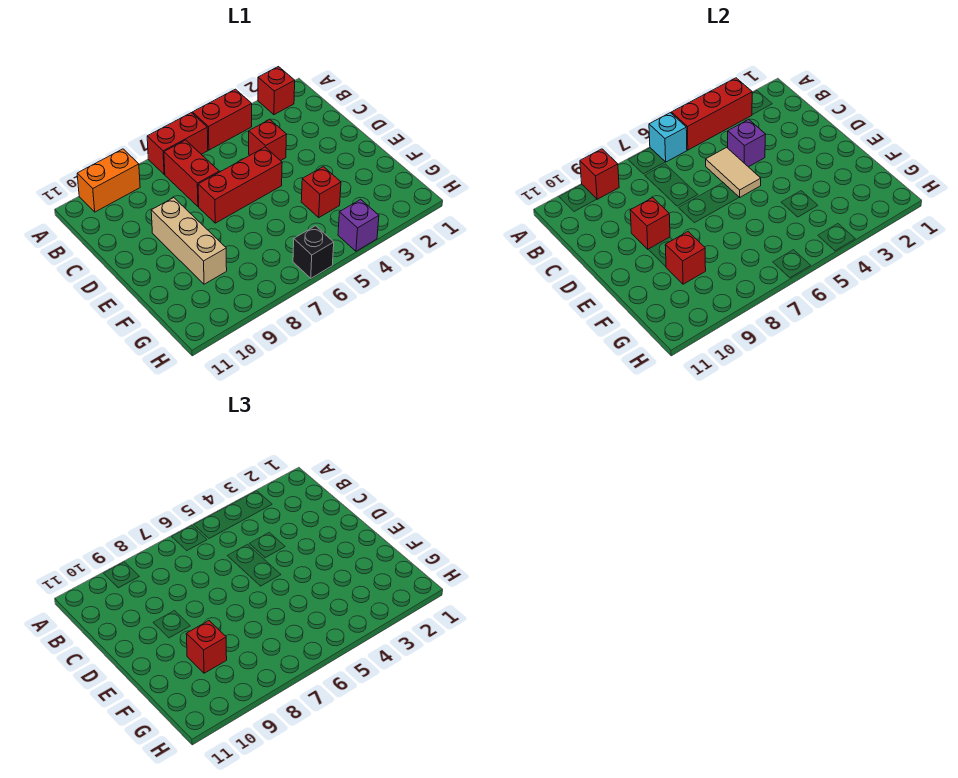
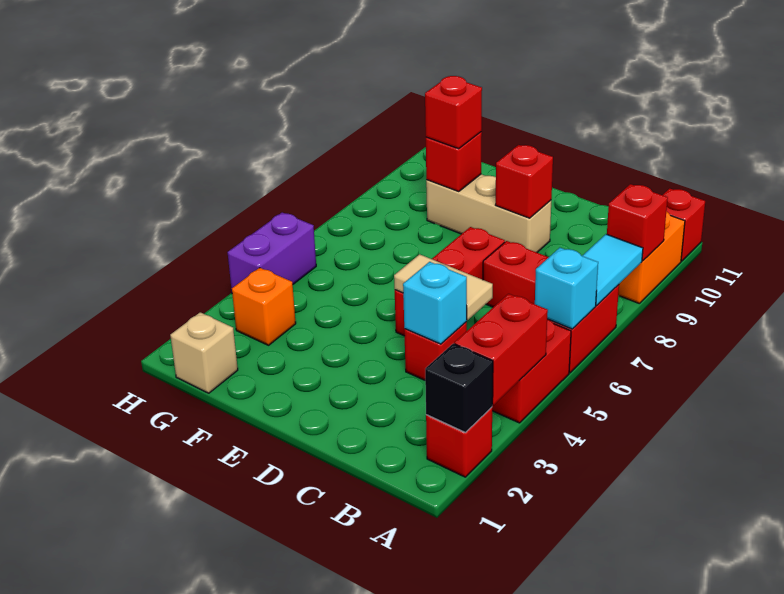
red brick A3:A5 level 2 -> red brick A3:A4 level 2
none -> cyan tile A7:A8 level 2
purple brick C4 level 2 -> cyan brick C4 level 2
red brick F4 level 1 -> red brick A11 level 1
none -> tan brick G1 level 1
none -> orange brick G3 level 1
purple brick H4 level 1 -> purple brick H4:H5 level 1
black brick H6 level 1 -> black brick A2 level 2

